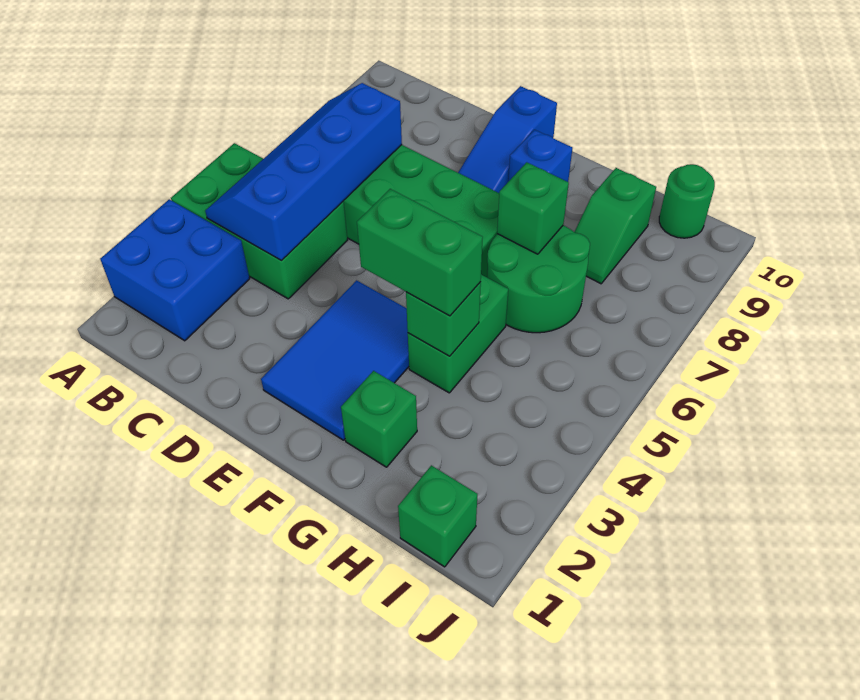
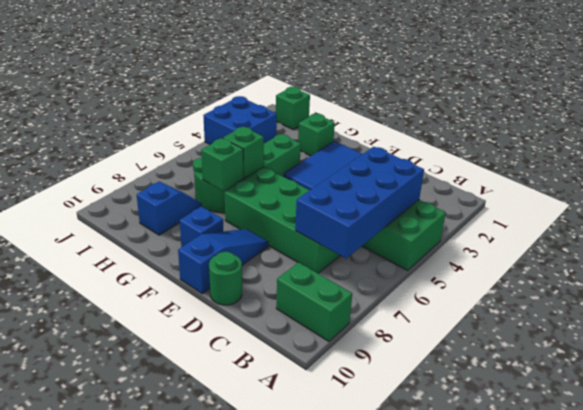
blue brick A2:B3 level 1 -> blue brick I3:J4 level 1
blue slope B4:C7 level 2 top C -> blue brick B4:C7 level 2
green brick F4:G4 level 3 -> green brick A9:B9 level 1
green brick G4 level 2 -> green brick G6 level 2
green slope H8:H9 level 1 top 9 -> blue slope H8:H9 level 1 top 9
green round brick I10 level 1 -> green round brick D10 level 1

